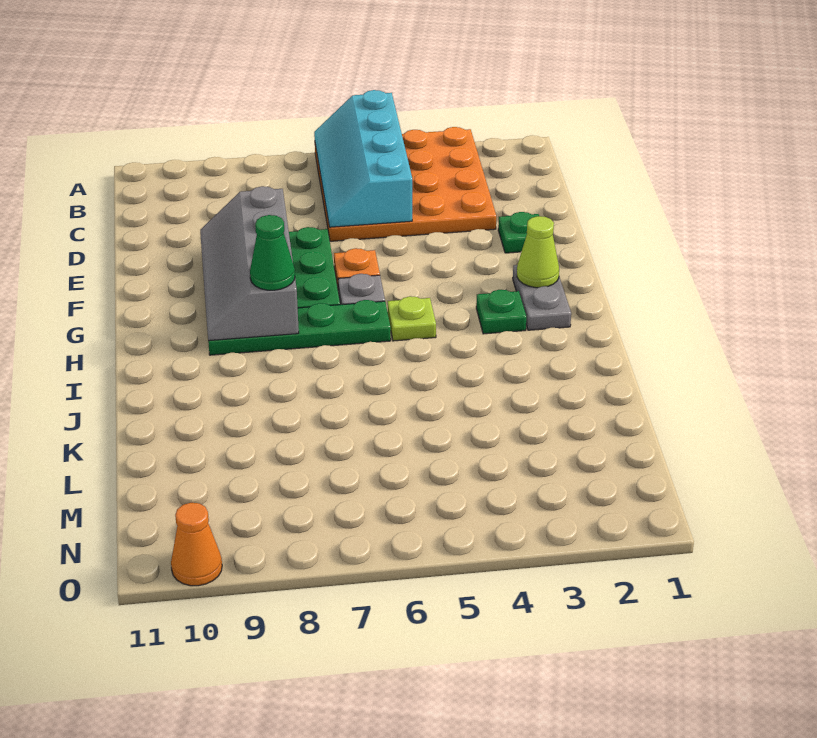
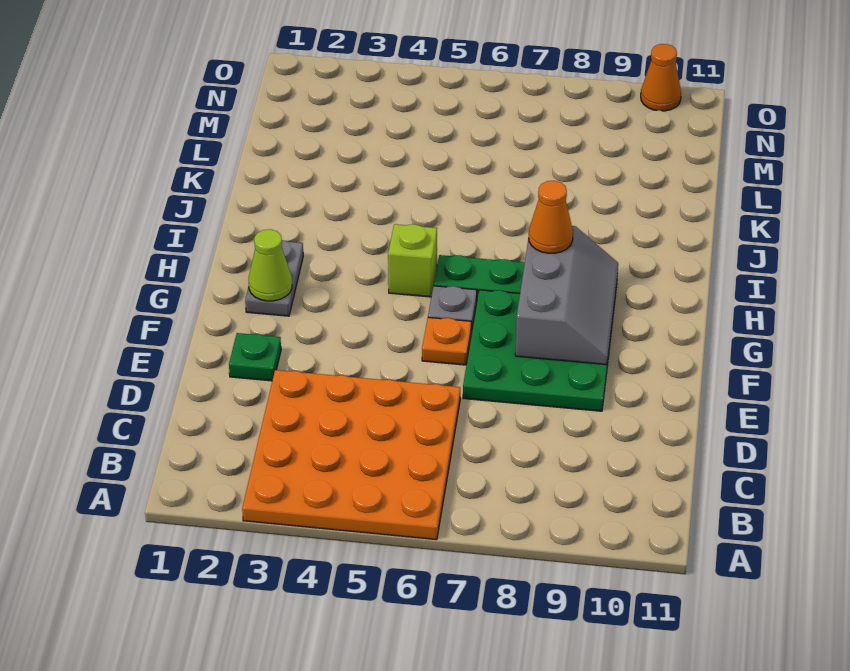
cyan slope A5:D6 level 2 top 5 -> none
grey slope E8:H9 level 2 top 8 -> grey slope F8:H9 level 2 top 8
green plate H3 level 1 -> none
lime plate H5 level 1 -> lime brick H5 level 1
green cone H8 level 3 -> orange cone H8 level 3

